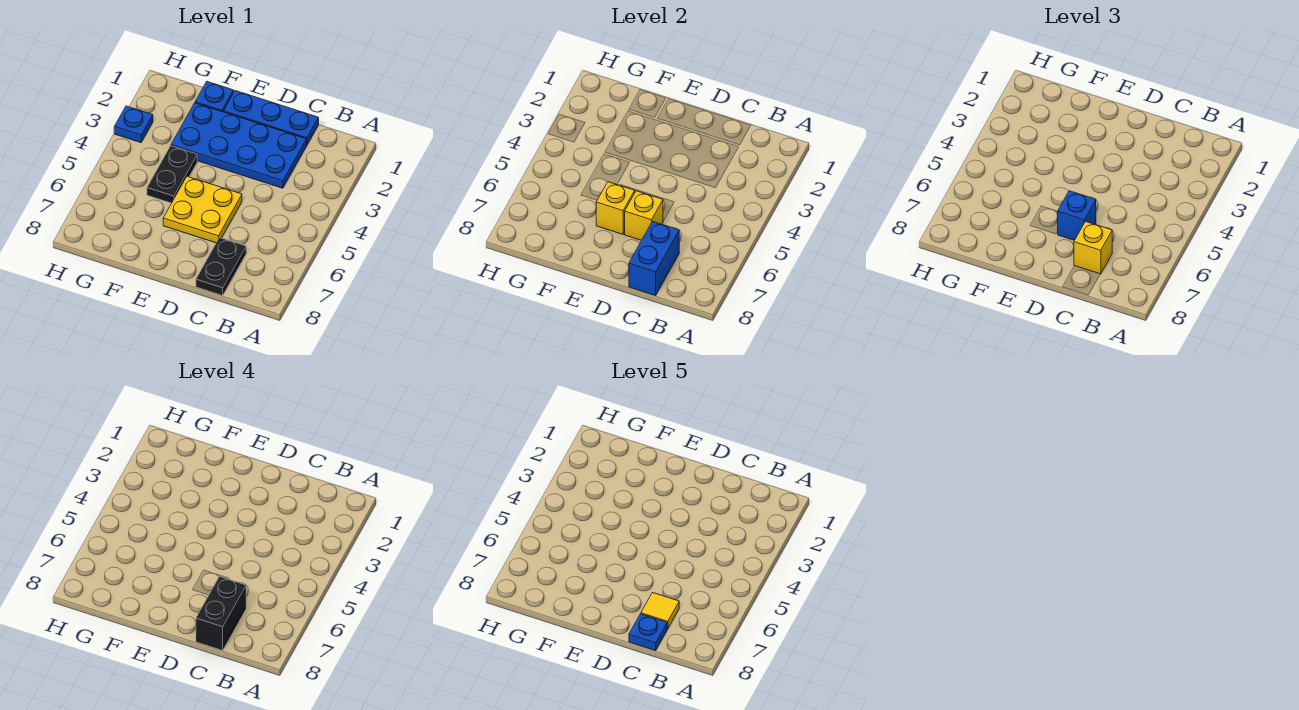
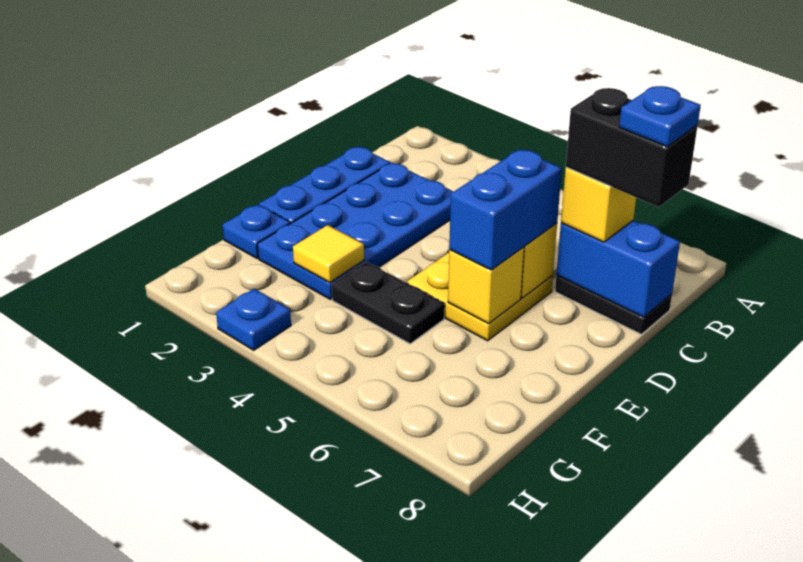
yellow tile C7 level 5 -> yellow tile F3 level 2
blue brick D6 level 3 -> blue brick D6:E6 level 3

